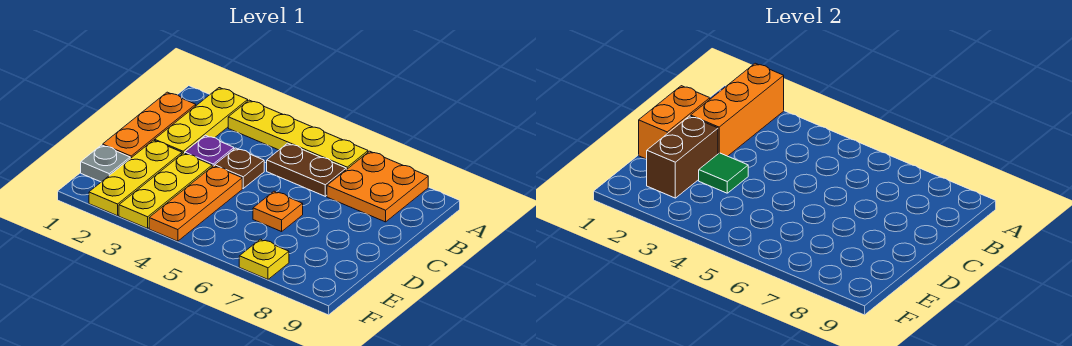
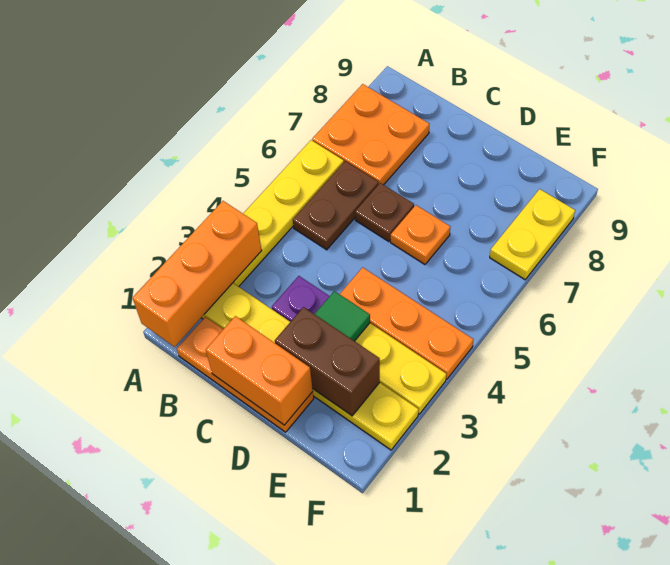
orange brick A2:C2 level 2 -> orange brick A1:A3 level 2
brown plate C4 level 1 -> brown plate C6 level 1
grey plate E1 level 1 -> none
yellow plate F7 level 1 -> yellow plate F7:F8 level 1

